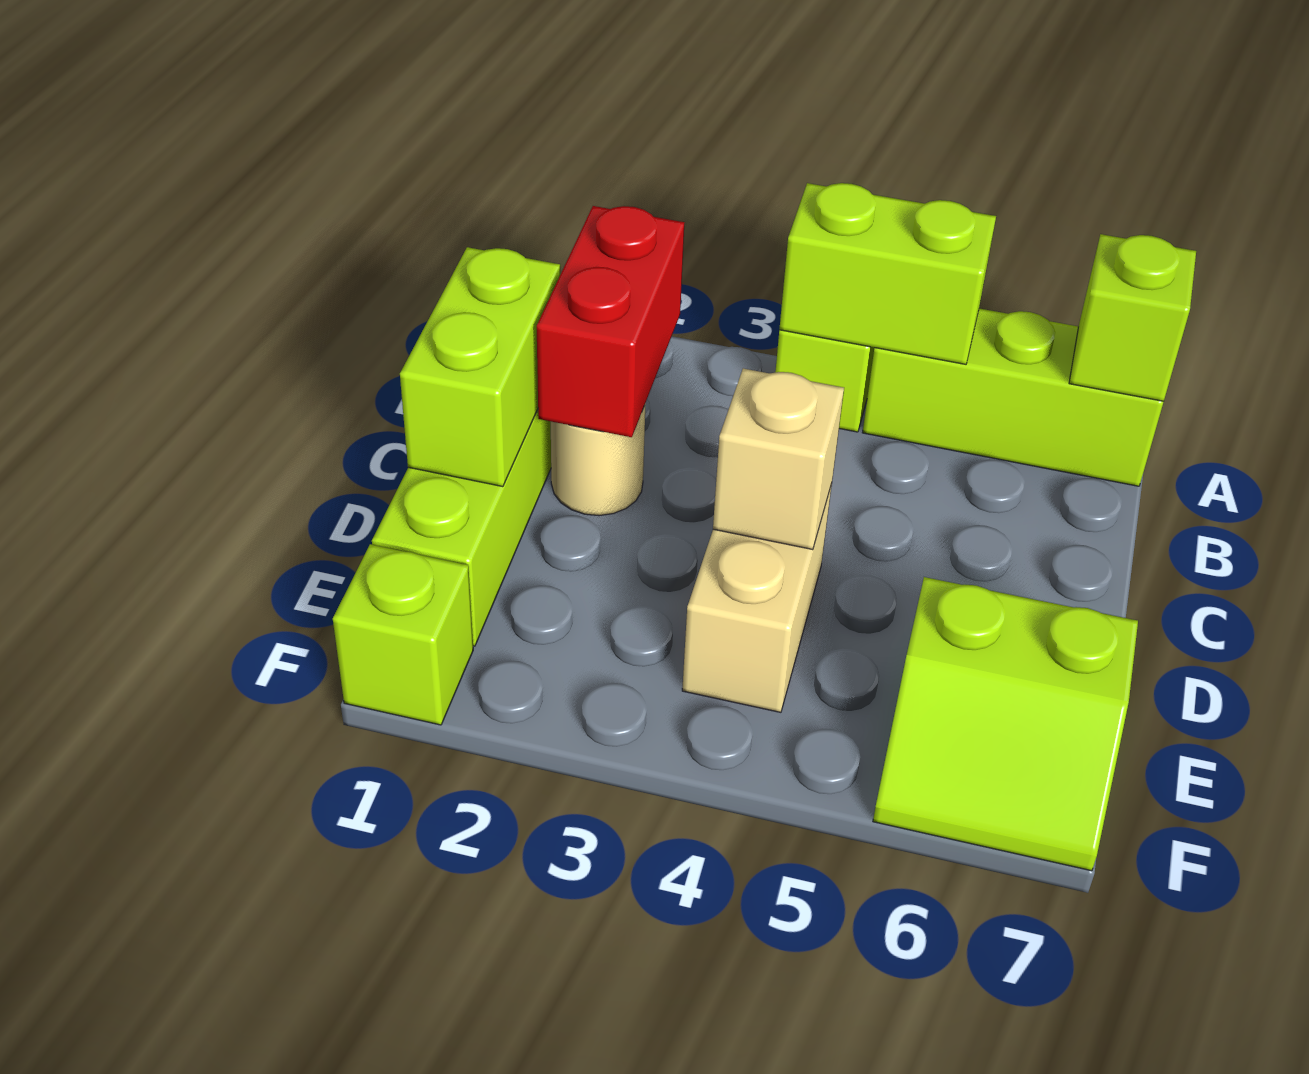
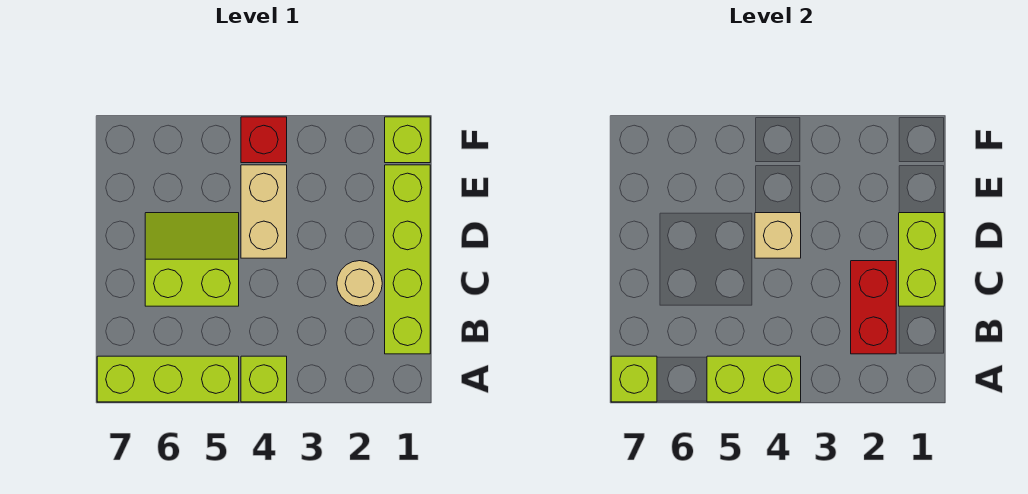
lime slope E6:F7 level 1 top E -> lime slope C5:D6 level 1 top C
none -> red brick F4 level 1

